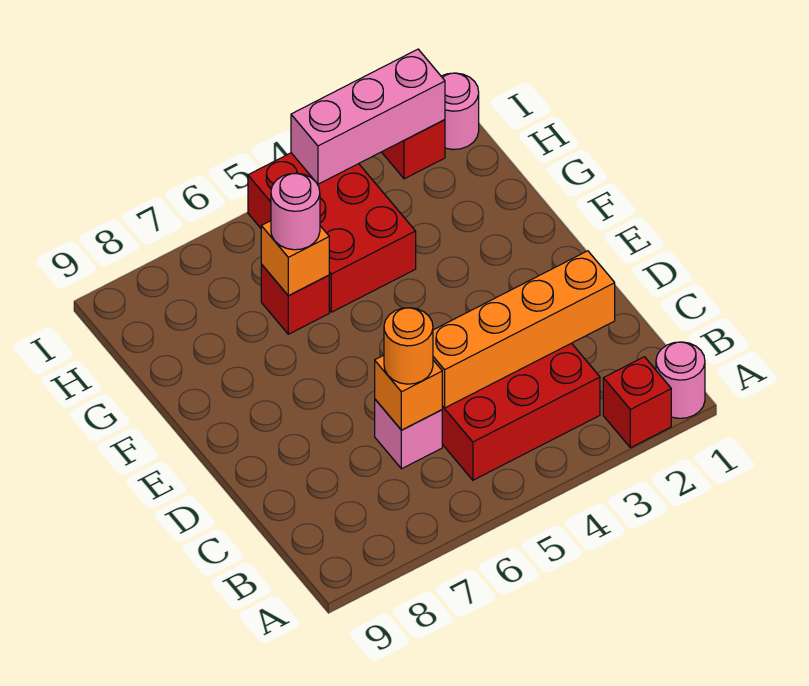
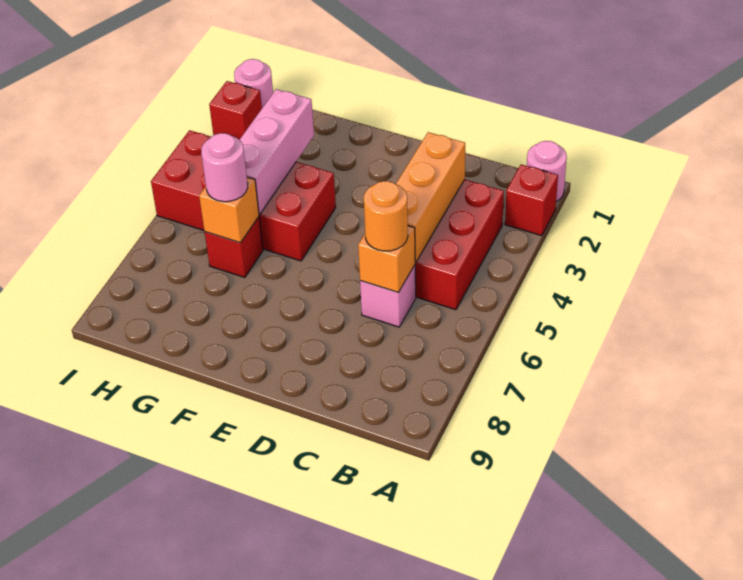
orange brick C2:C5 level 2 -> orange brick C3:C5 level 2
red brick G4:I5 level 1 -> red brick F4:I5 level 1
pink brick I2:I4 level 2 -> pink brick G3:G5 level 2

